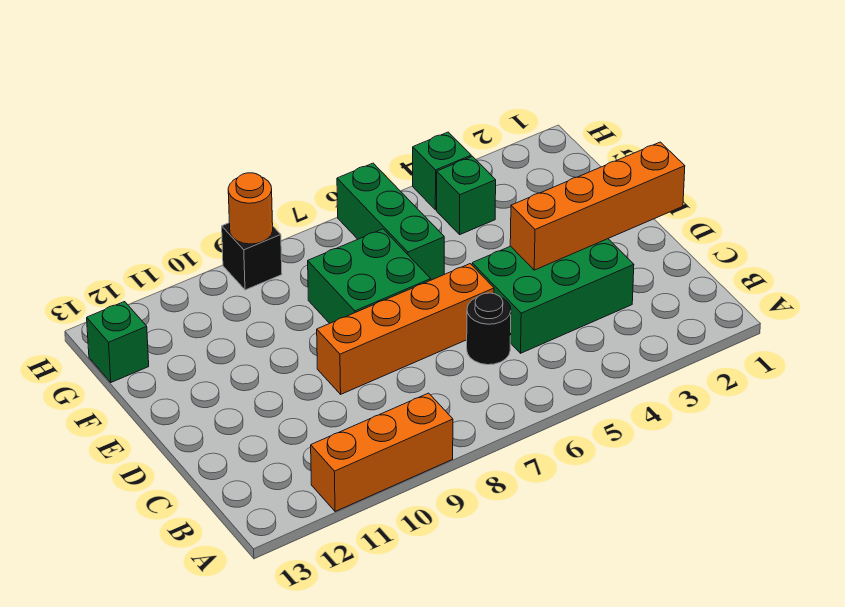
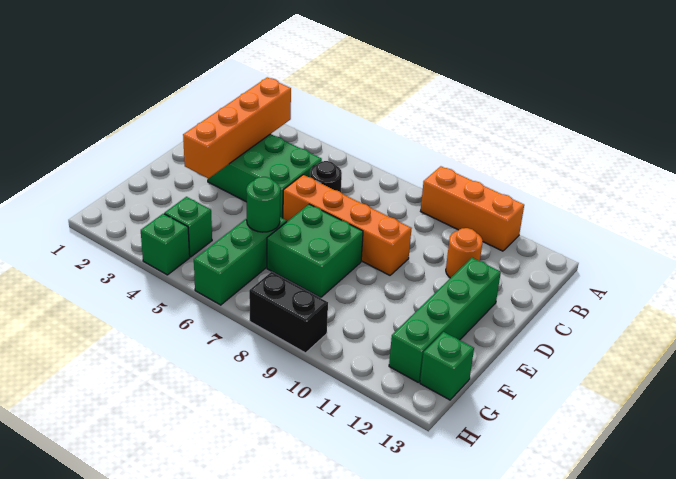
orange brick D1:D4 level 2 -> orange brick B3:E3 level 2
none -> green brick D12:G12 level 1
none -> green round brick F6 level 2
black brick H9 level 1 -> black brick H8:H9 level 1
orange round brick H9 level 2 -> orange round brick C11 level 1

